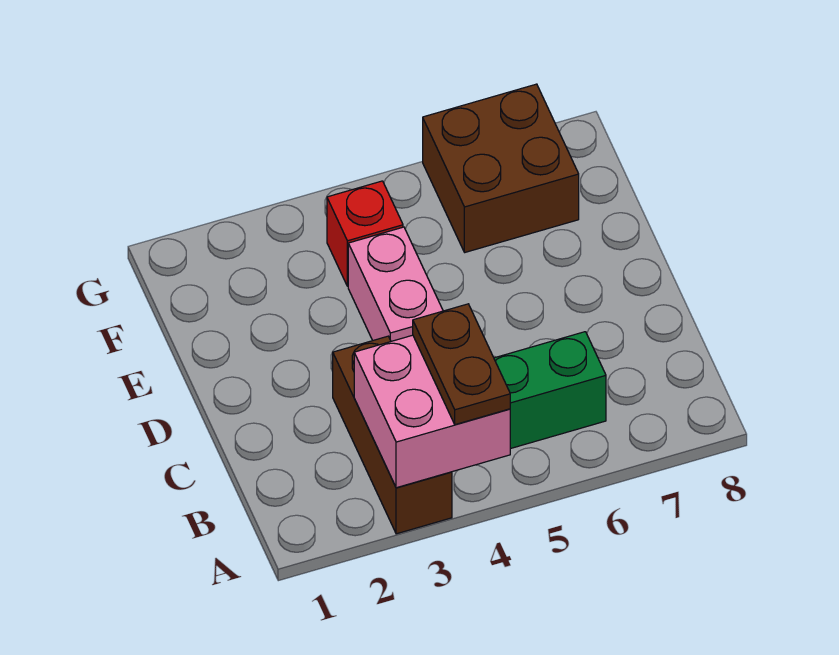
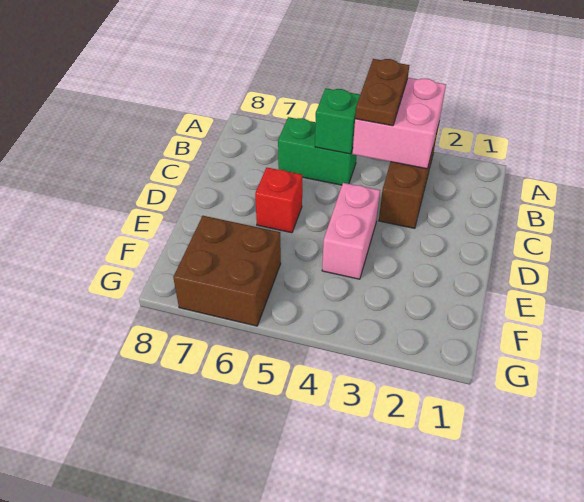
none -> green brick B5 level 2
red brick F4 level 1 -> red brick D6 level 1

